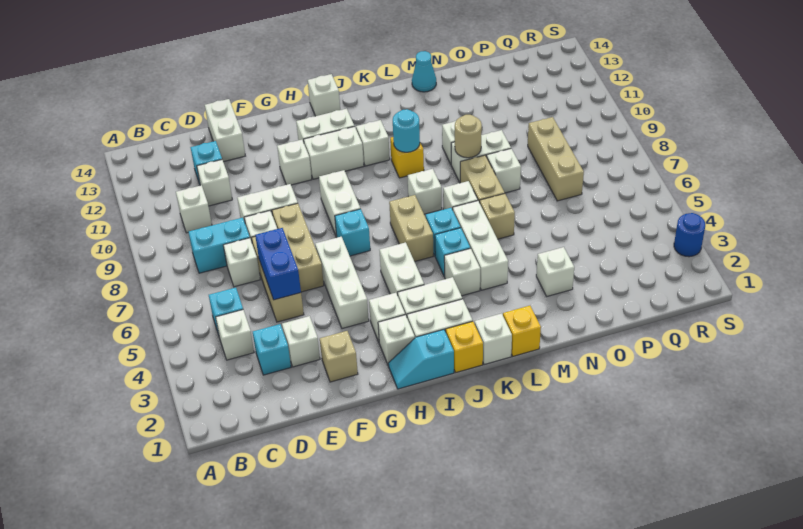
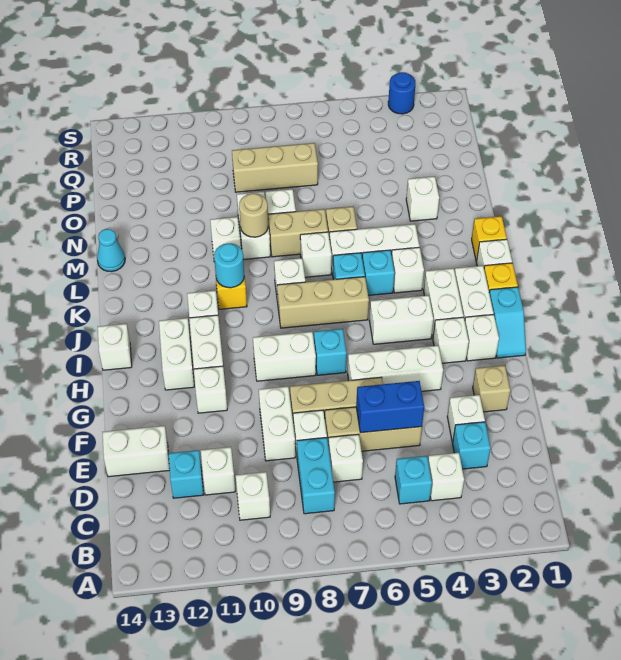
tan brick J6:J7 level 1 -> tan brick J6:J8 level 1

